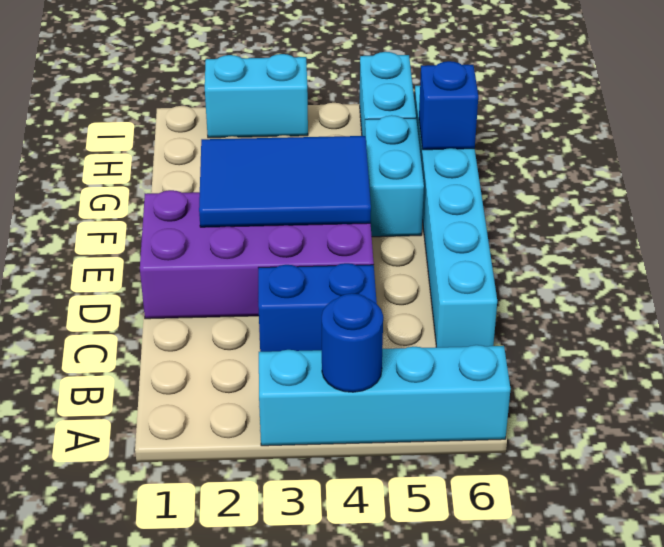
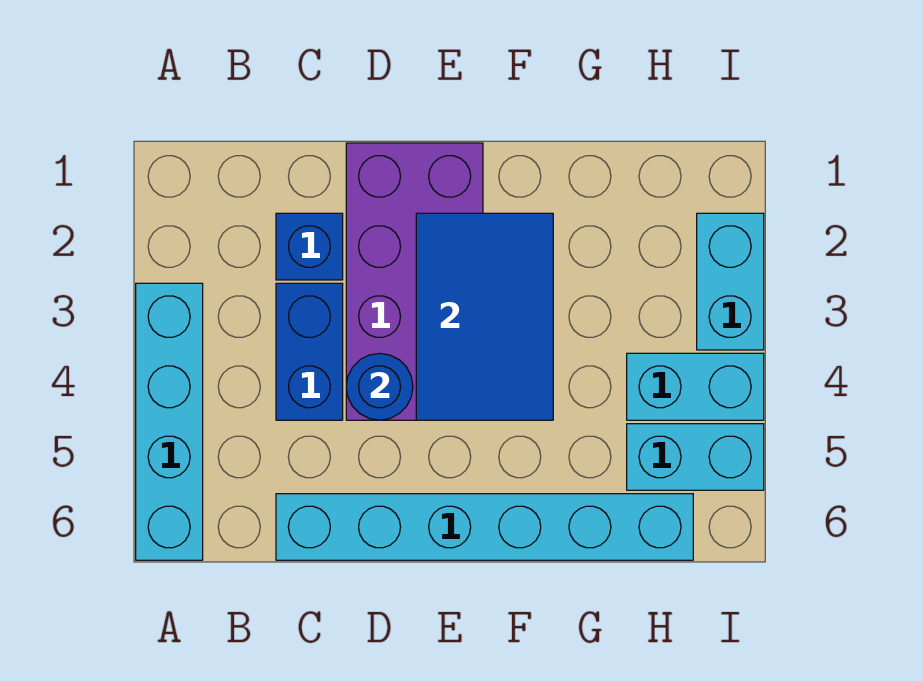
blue round brick A4 level 2 -> blue round brick D4 level 2
cyan brick F5:G5 level 1 -> cyan brick H4:I4 level 1
blue brick G6 level 2 -> blue brick C2 level 1

